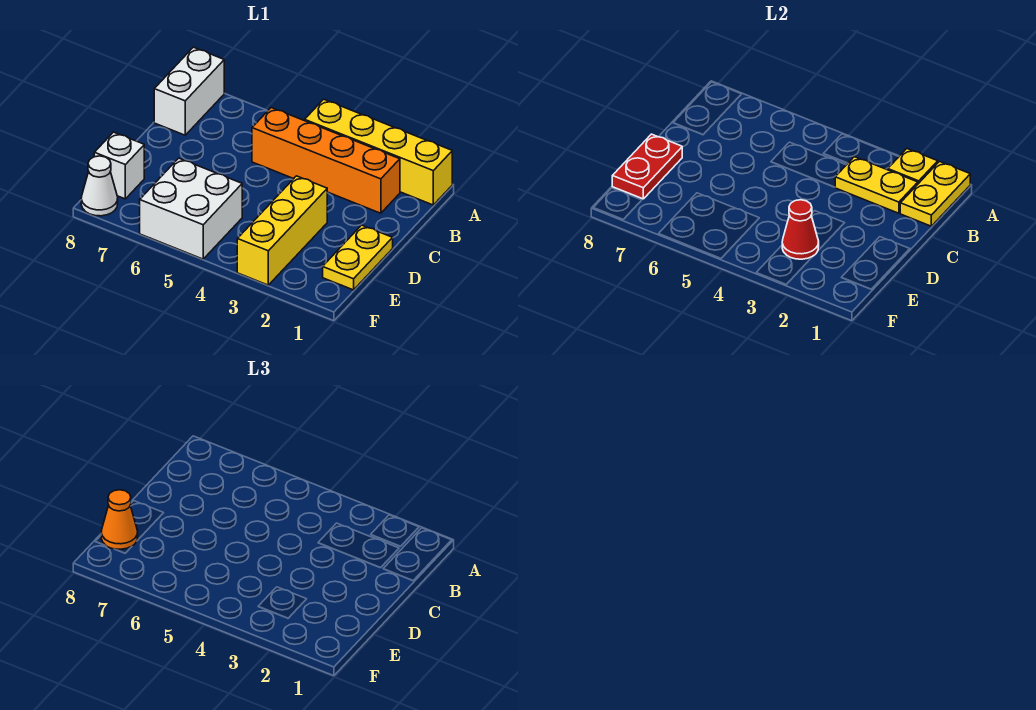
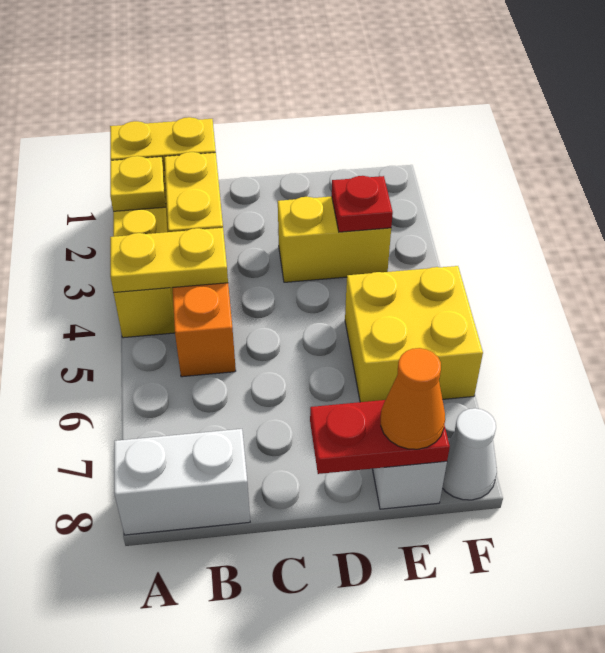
yellow plate D1:E1 level 1 -> yellow plate A4:B4 level 2
yellow brick D3:F3 level 1 -> yellow brick D3:E3 level 1
red cone E3 level 2 -> red plate E3 level 2
white brick E5:F6 level 1 -> yellow brick E5:F6 level 1

